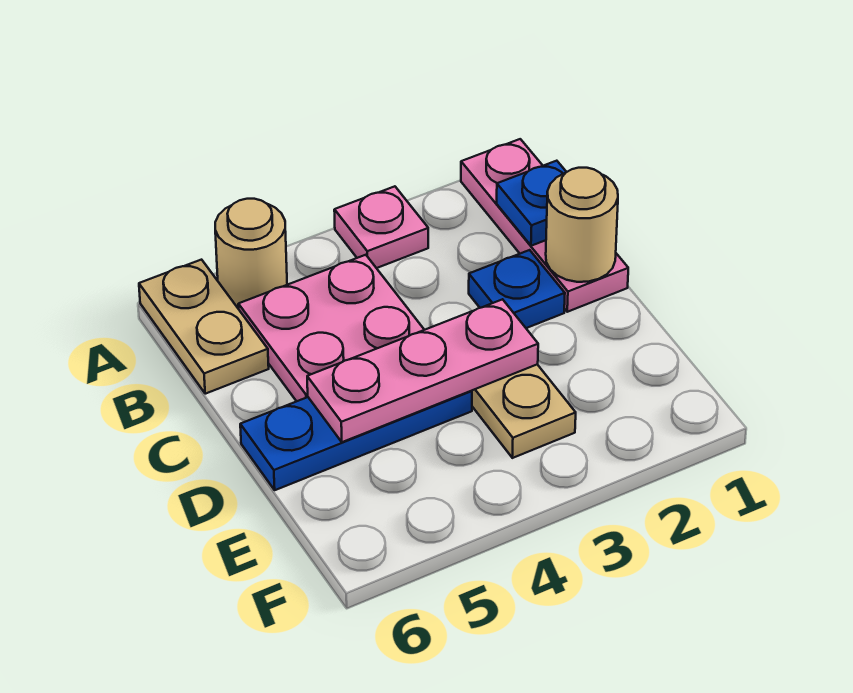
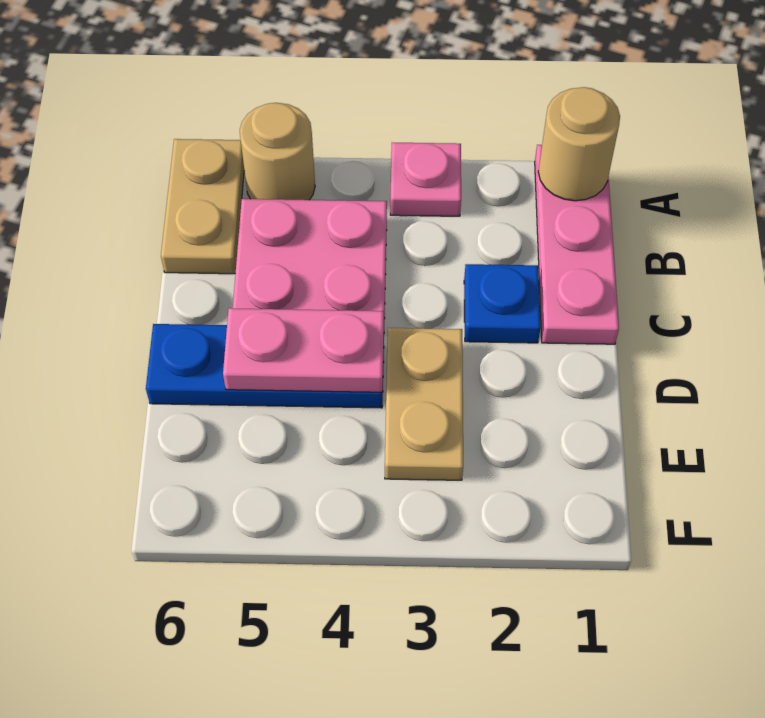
blue plate B1 level 2 -> none
tan round brick C1 level 2 -> tan round brick A1 level 2
pink plate D3:D5 level 2 -> pink plate D4:D5 level 2

